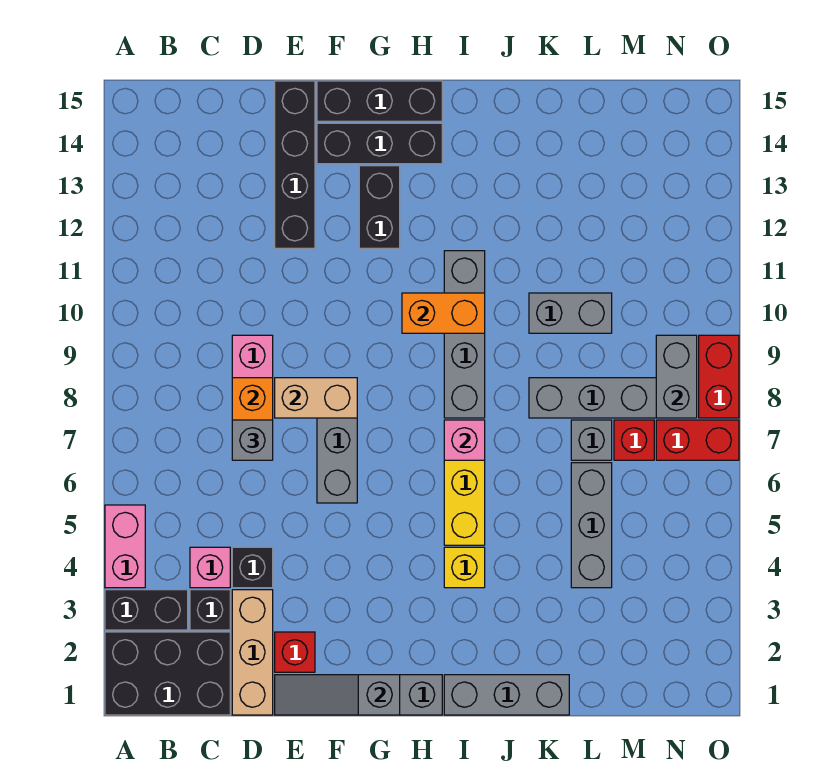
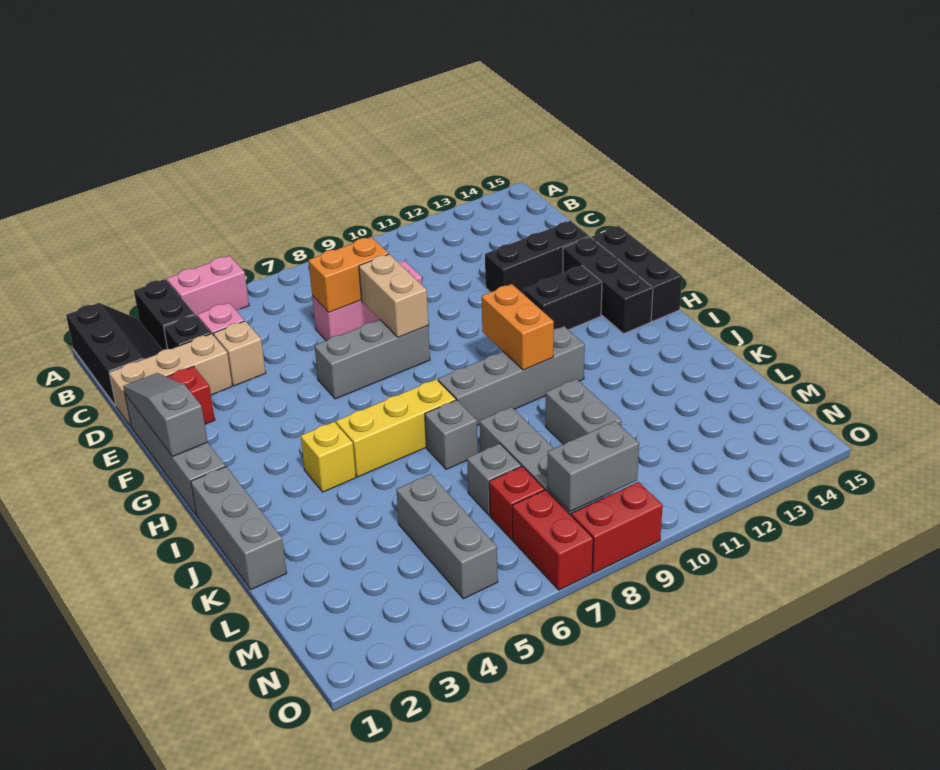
black brick A1:C2 level 1 -> black slope A1:C2 level 1 top 1
black brick D4 level 1 -> tan brick D4 level 1
grey brick D7 level 3 -> grey brick J7 level 1
black brick E12:E15 level 1 -> black brick E12:E14 level 1
pink brick I7 level 2 -> none
grey brick L4:L6 level 1 -> grey brick L5:N5 level 1

